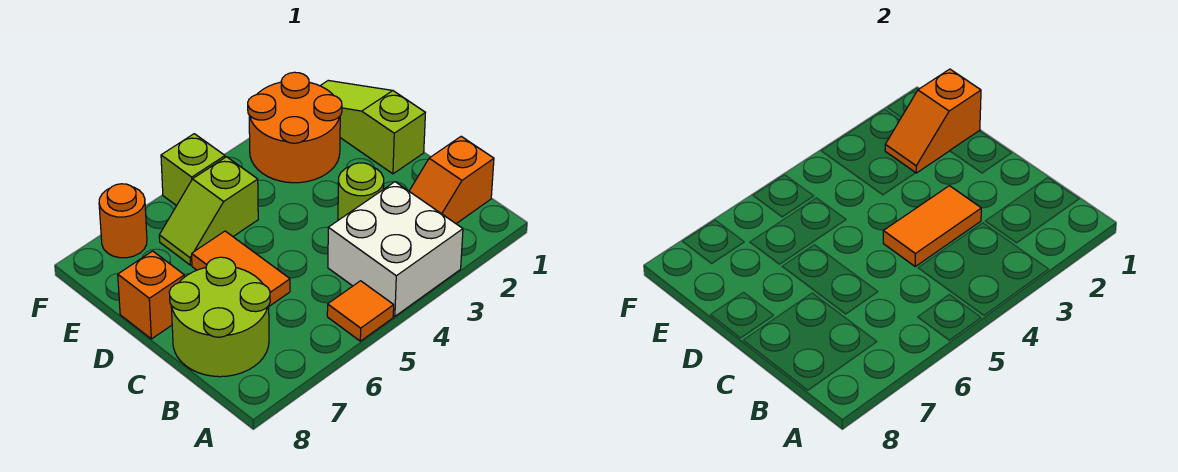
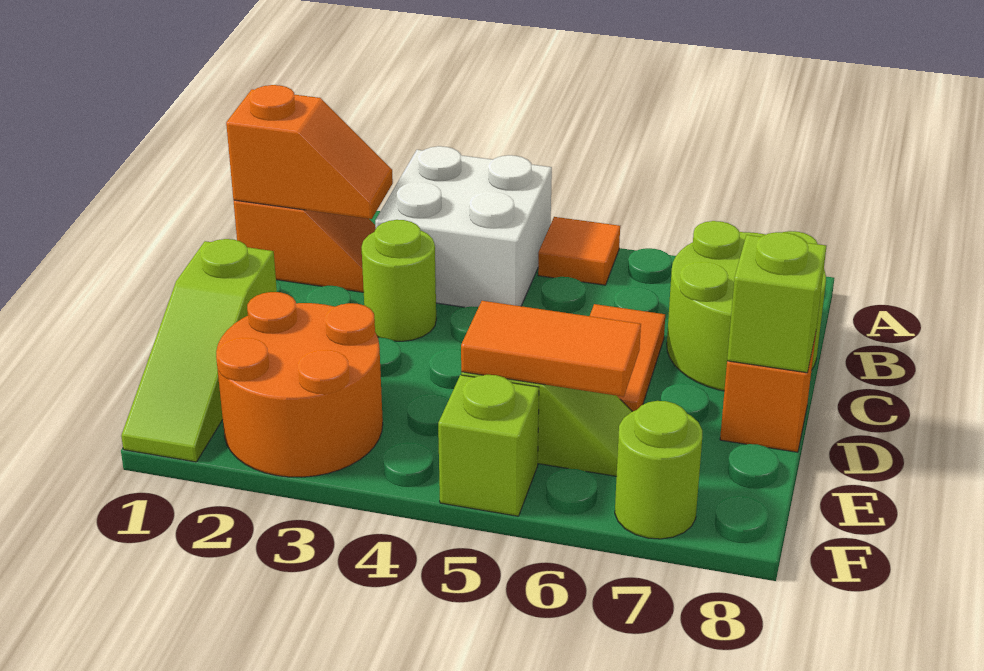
orange tile C3:C4 level 2 -> orange tile E5:E6 level 2
none -> lime brick D8 level 2
orange slope E1:E2 level 2 top 1 -> orange slope B1:B2 level 2 top 1
orange round brick F7 level 1 -> lime round brick F7 level 1

